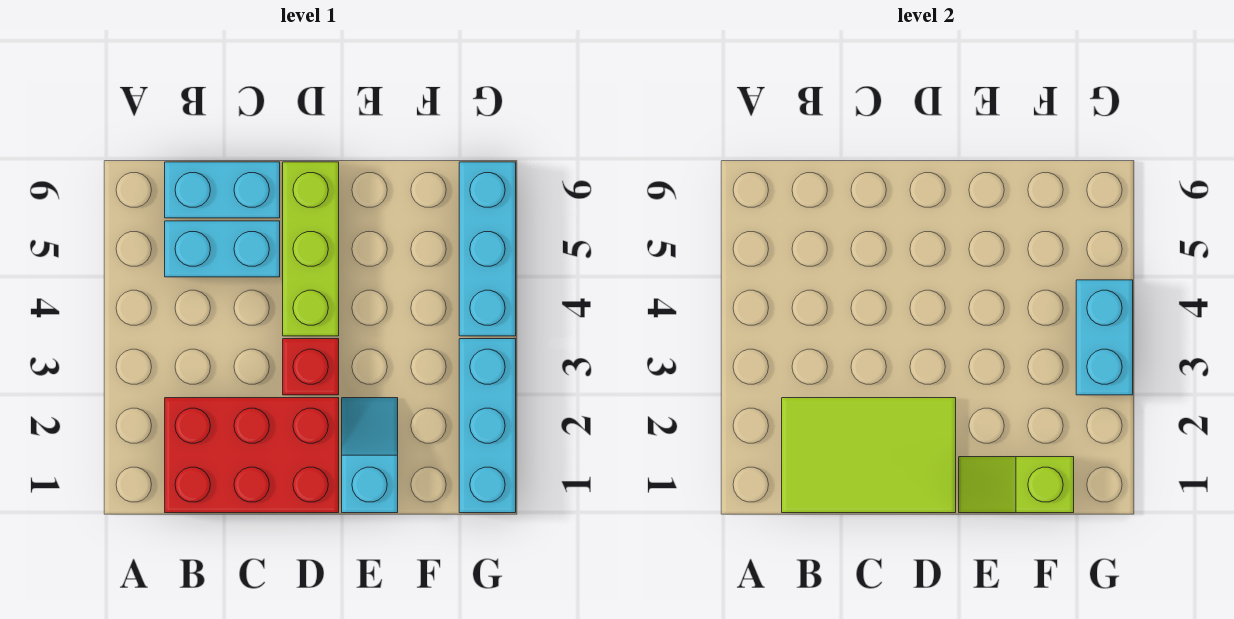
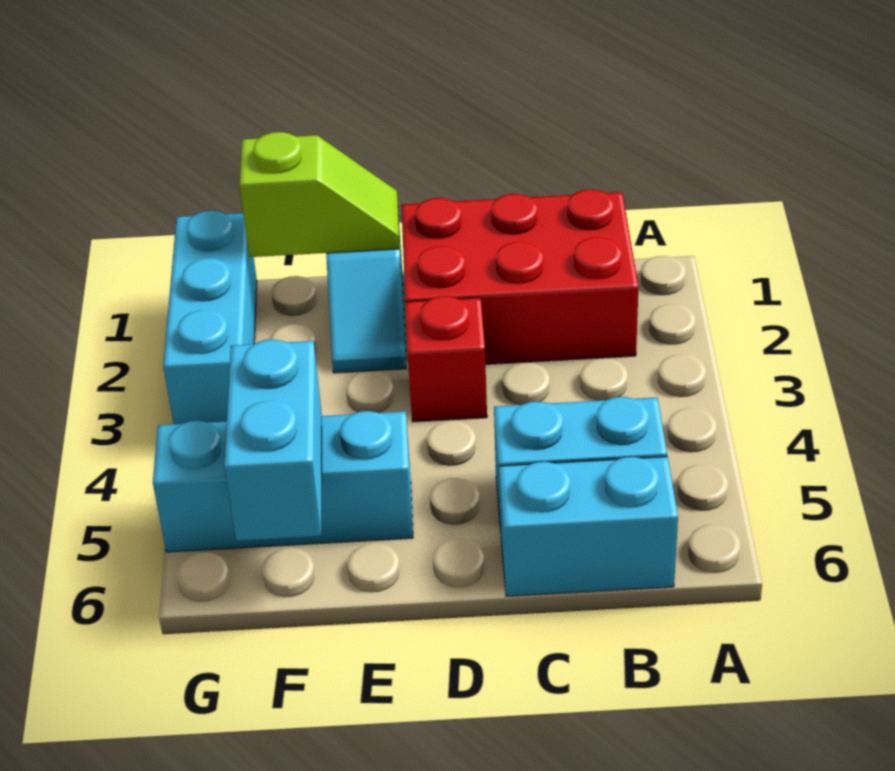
lime tile B1:D2 level 2 -> none
lime brick D4:D6 level 1 -> none
cyan brick G3:G4 level 2 -> cyan brick F5:F6 level 2
cyan brick G4:G6 level 1 -> cyan brick E5:G5 level 1

